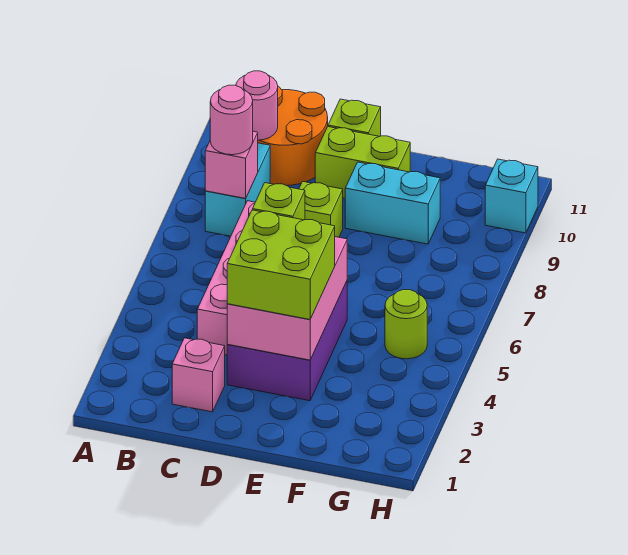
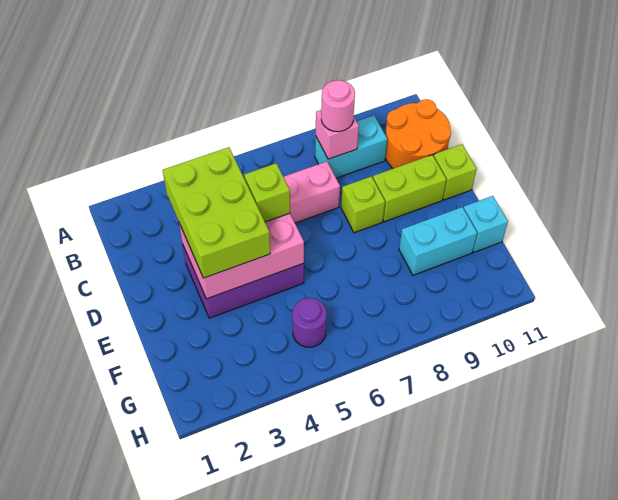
pink round brick B10 level 2 -> none
pink brick C2 level 1 -> none
lime brick D3:E4 level 3 -> lime brick C3:E4 level 3
lime brick D10:E10 level 1 -> lime brick D9:D10 level 1
cyan brick E9:F9 level 1 -> cyan brick F9:F10 level 1
lime round brick G5 level 1 -> purple round brick G5 level 1
cyan brick H10 level 1 -> cyan brick F11 level 1

